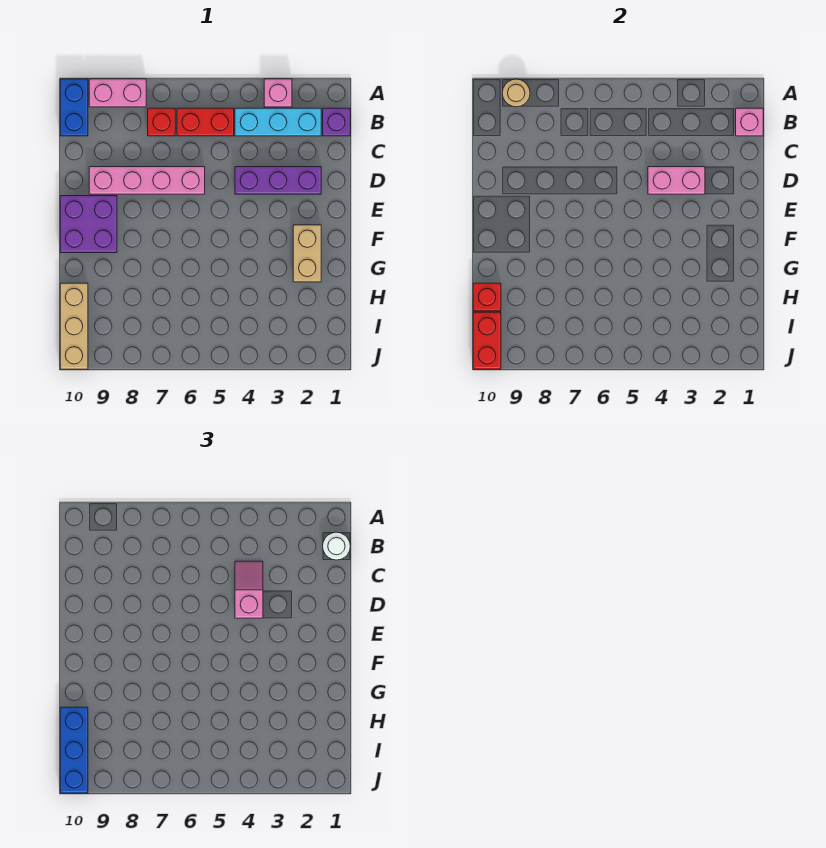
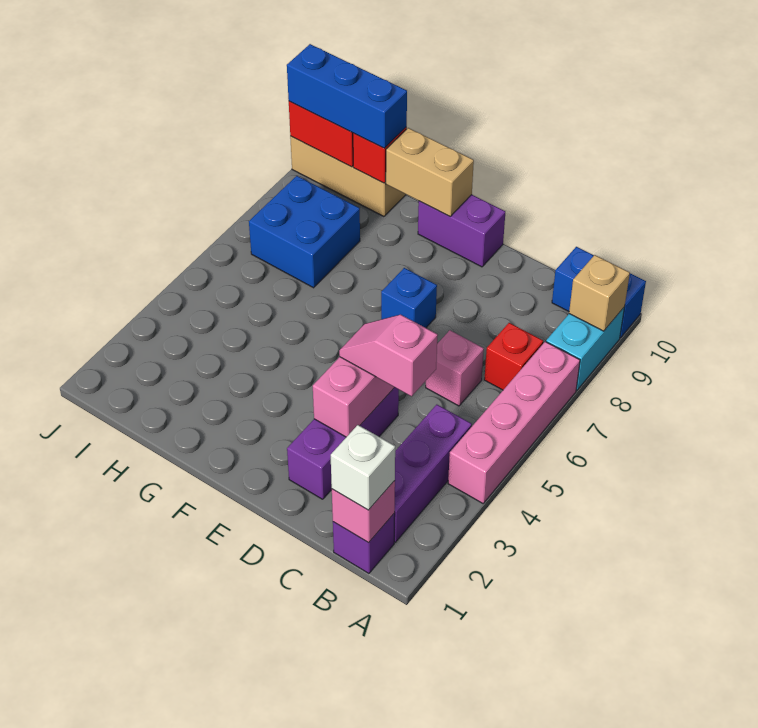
pink brick A3 level 1 -> pink brick C6 level 1
pink brick A8:A9 level 1 -> cyan brick A8:A9 level 1
tan round brick A9 level 2 -> tan brick A9 level 2
white round brick B1 level 3 -> white brick B1 level 3
cyan brick B2:B4 level 1 -> purple brick B2:B4 level 1
red brick B5:B6 level 1 -> none
pink slope C4:D4 level 3 top D -> pink slope C4:D4 level 3 top C
pink brick D6:D9 level 1 -> pink brick A4:A7 level 1
none -> blue brick E7 level 1
purple brick E9:F10 level 1 -> purple brick E10:F10 level 1
tan brick F2:G2 level 1 -> tan brick F10:G10 level 2
none -> blue brick H7:I8 level 1

